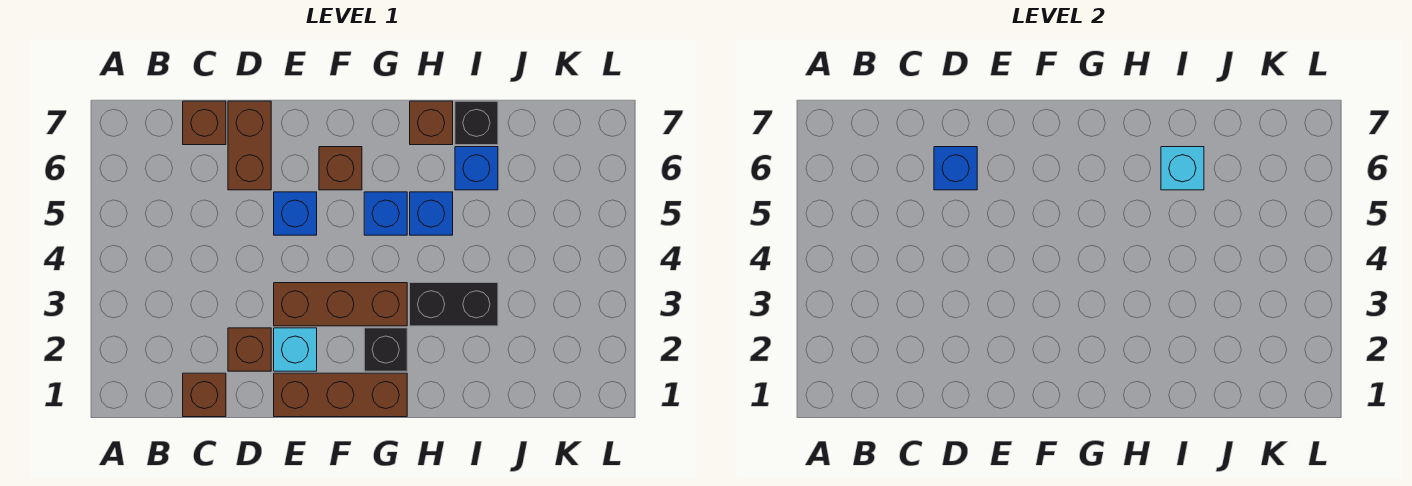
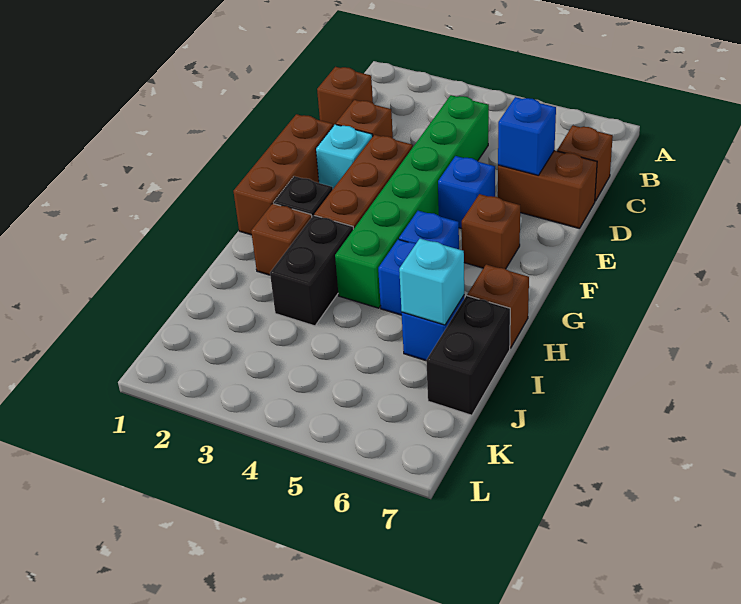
none -> green brick C4:H4 level 1
none -> brown brick H2 level 1
black brick I7 level 1 -> black brick I7:J7 level 1

